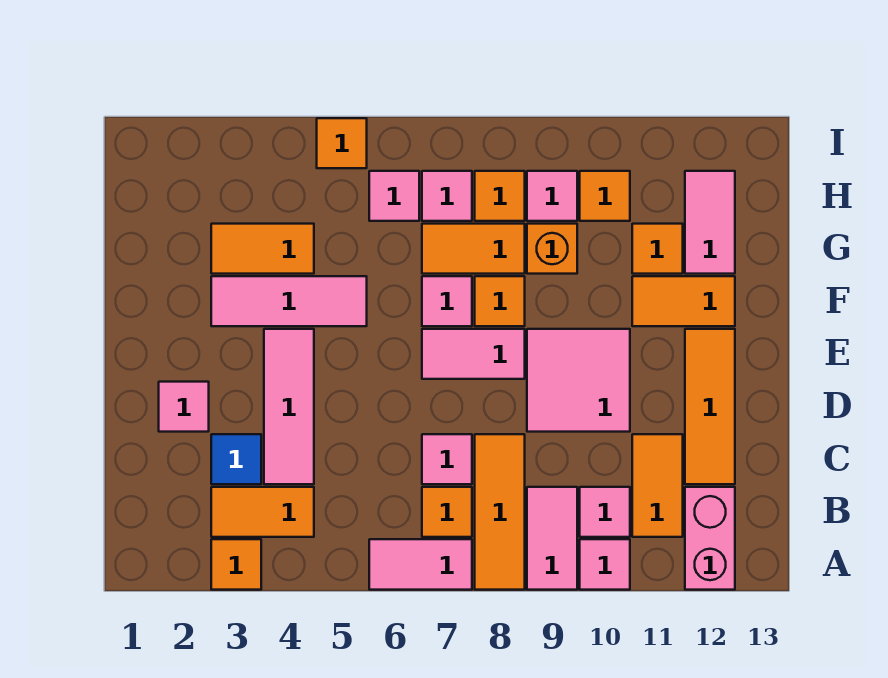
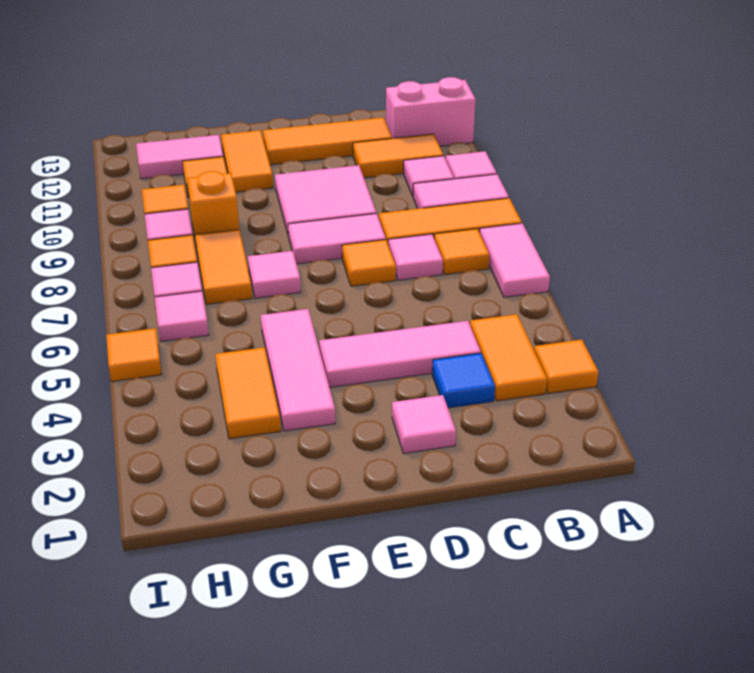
pink tile E7:E8 level 1 -> pink tile D8:E8 level 1
orange tile F8 level 1 -> orange tile D7 level 1

